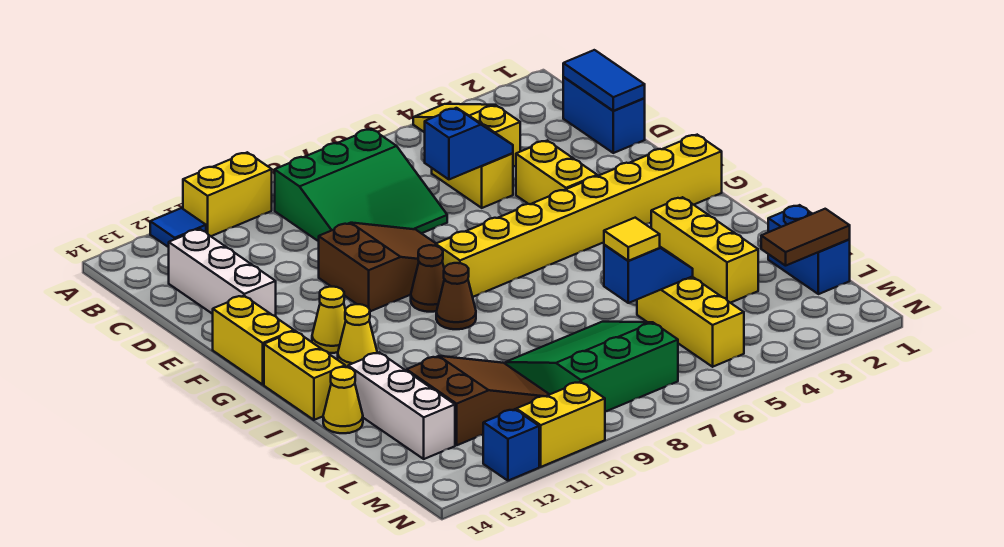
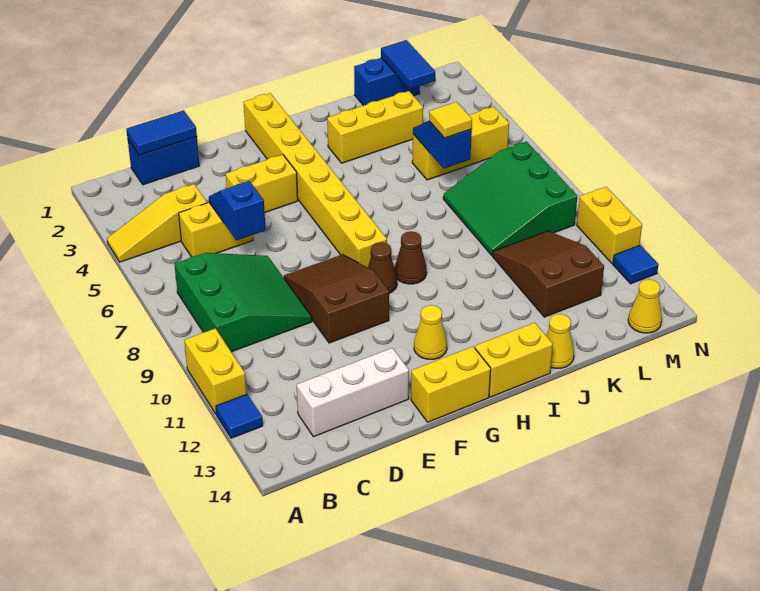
yellow cone H12 level 1 -> yellow cone M14 level 1
white brick J13:L13 level 1 -> none
brown tile L1:L2 level 2 -> blue tile L1:L2 level 2
blue brick N12 level 1 -> blue tile N12 level 1

